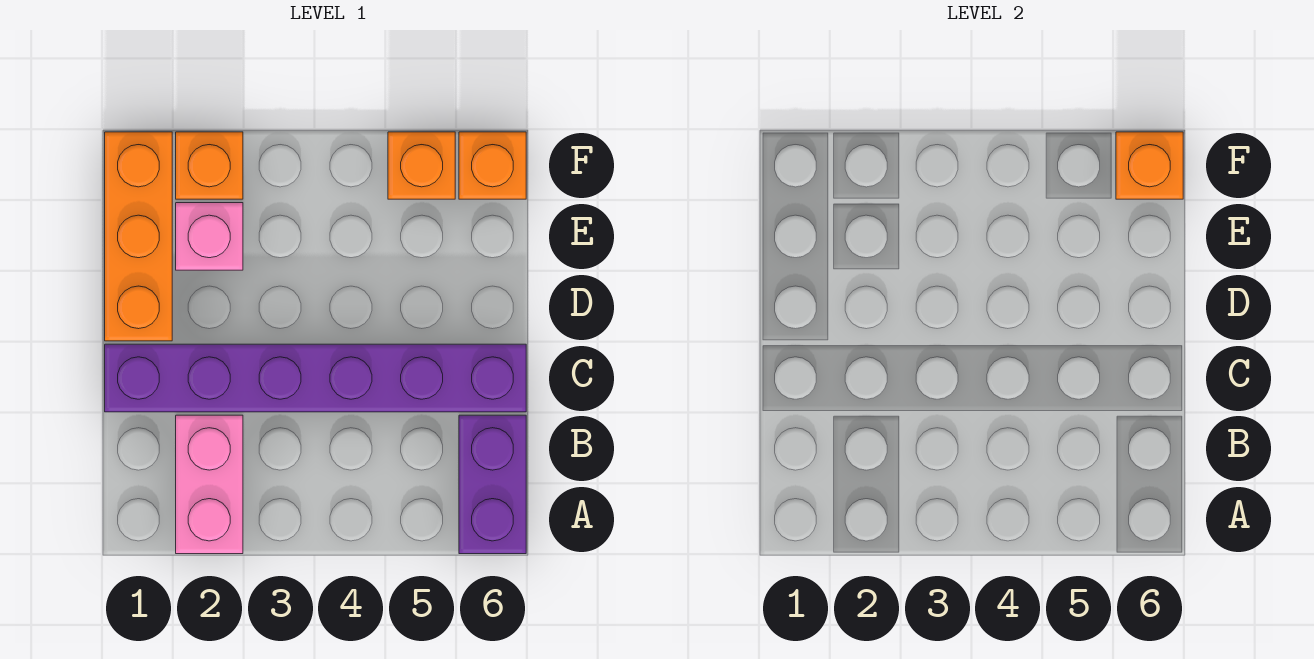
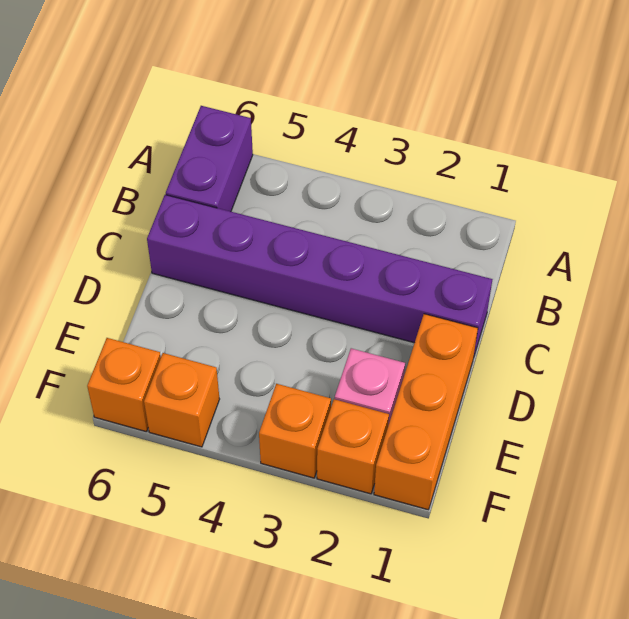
pink brick A2:B2 level 1 -> none
orange brick F6 level 2 -> orange brick F3 level 1

